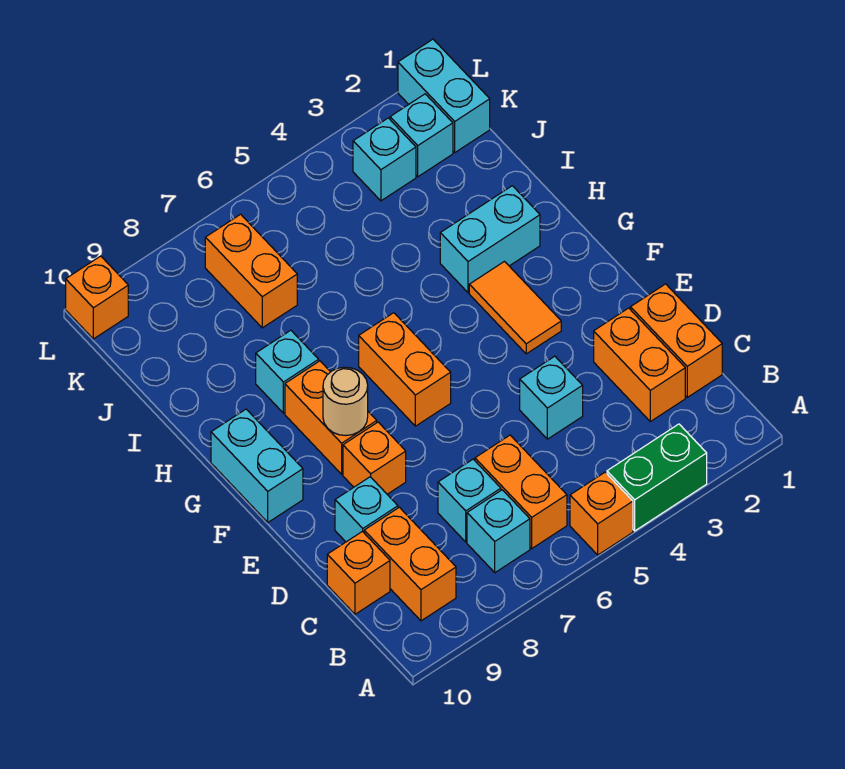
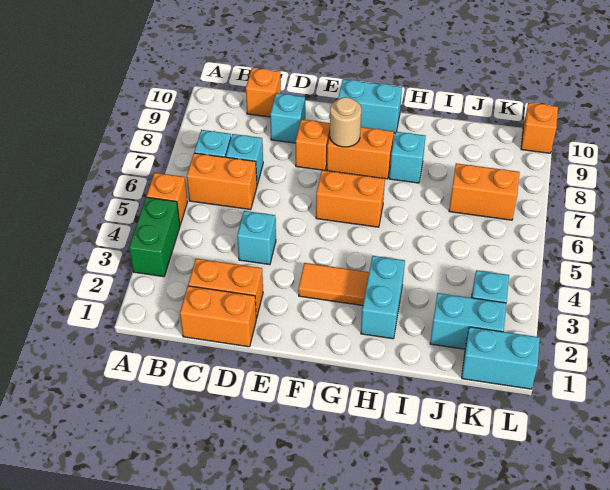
orange brick B9:C9 level 1 -> none
cyan brick K2 level 1 -> cyan brick J2:K2 level 1

